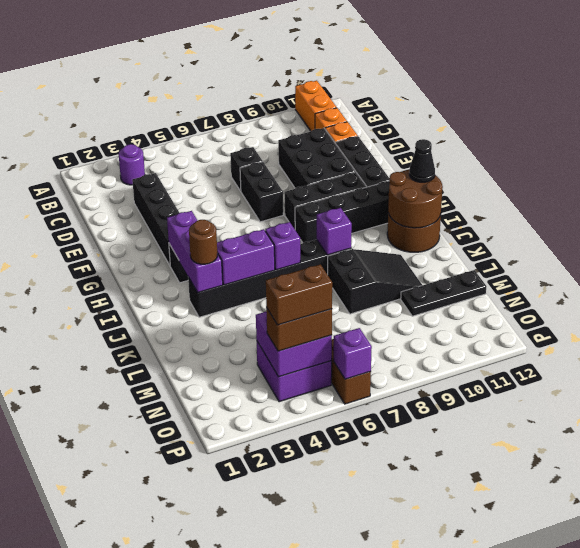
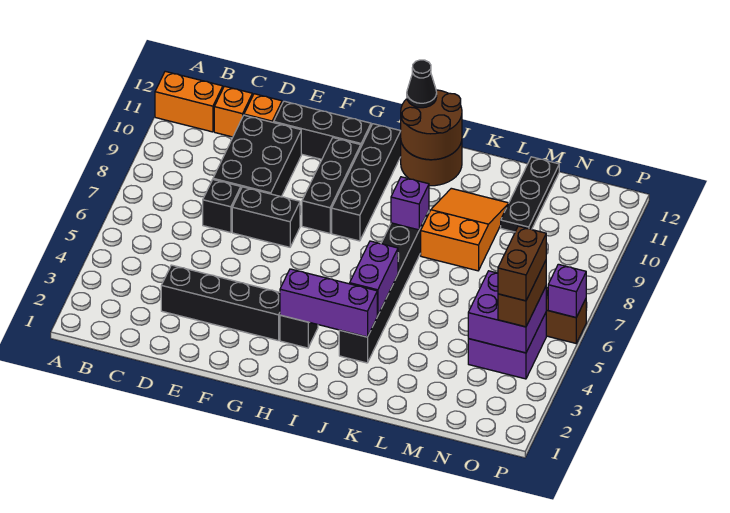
purple round brick B3 level 1 -> none
black brick D9:F10 level 1 -> black brick D8:E10 level 1
brown round brick J3 level 3 -> none
purple brick J6 level 2 -> none
black slope K8:L10 level 1 top 8 -> orange slope K8:L10 level 1 top 8

